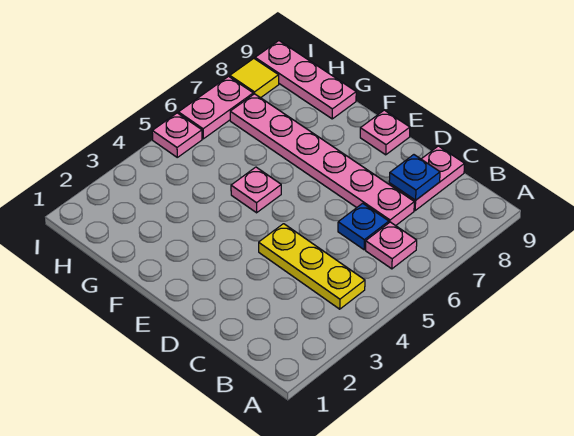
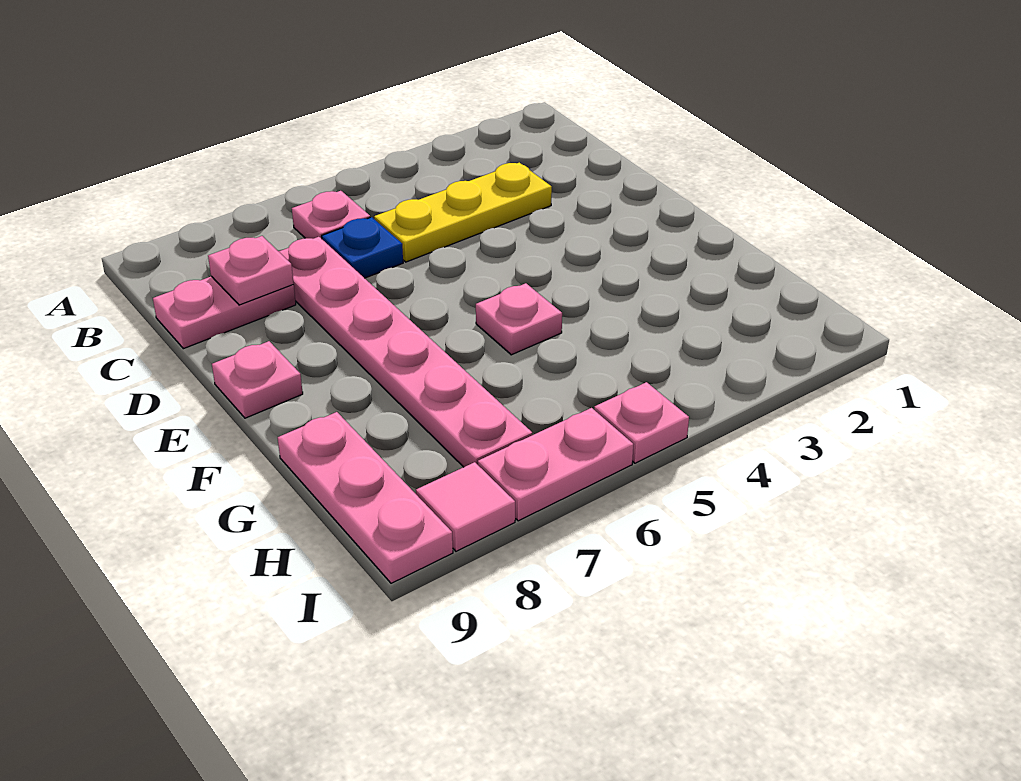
yellow plate B4:D4 level 1 -> yellow plate C3:C5 level 1
blue plate C8 level 2 -> pink plate C8 level 2
yellow tile I8 level 1 -> pink tile I8 level 1

